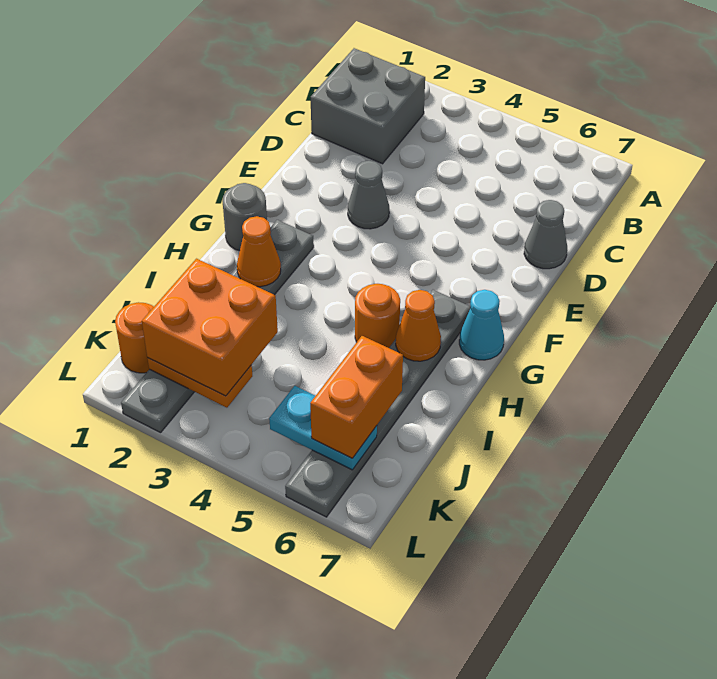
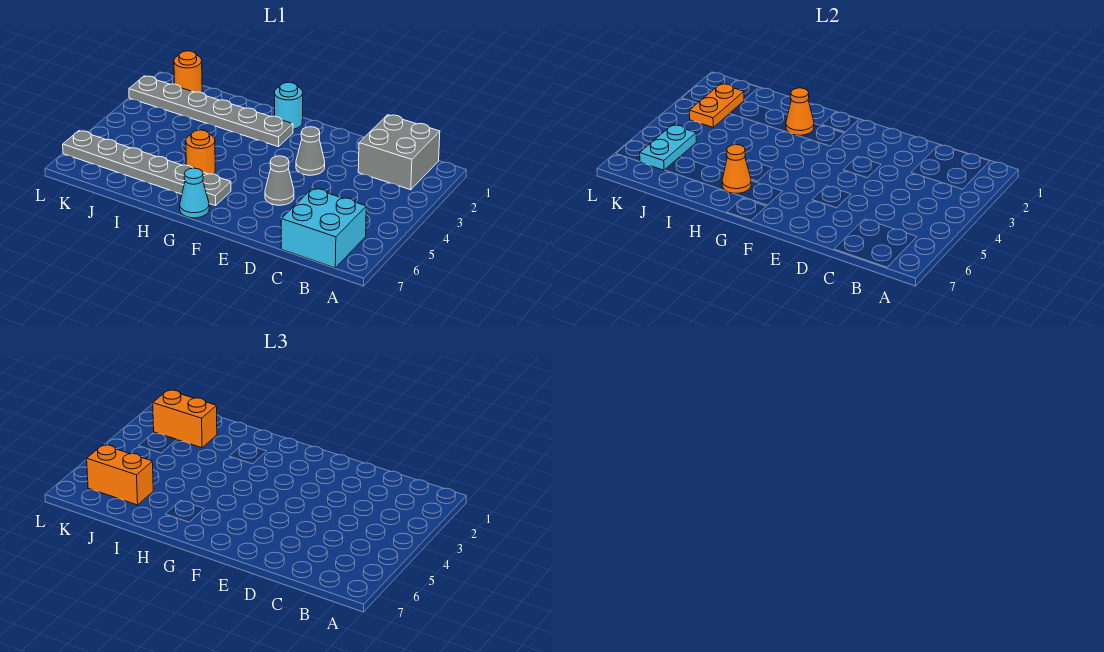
none -> cyan brick B6:C7 level 1
grey cone D7 level 1 -> grey cone E5 level 1
grey round brick G1 level 1 -> cyan round brick G1 level 1
orange brick J2:K3 level 3 -> orange brick J2:K2 level 3

